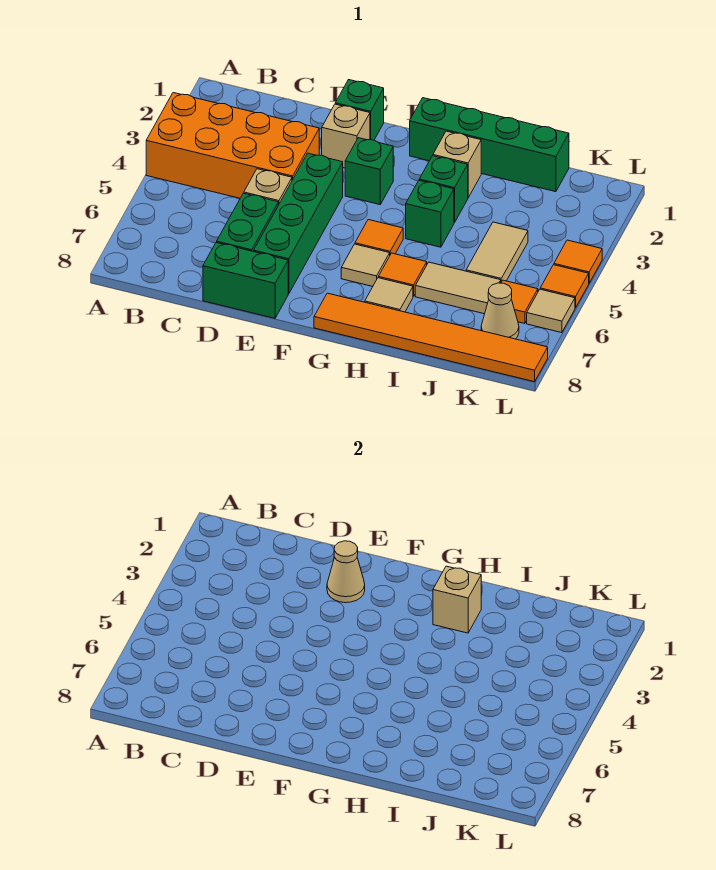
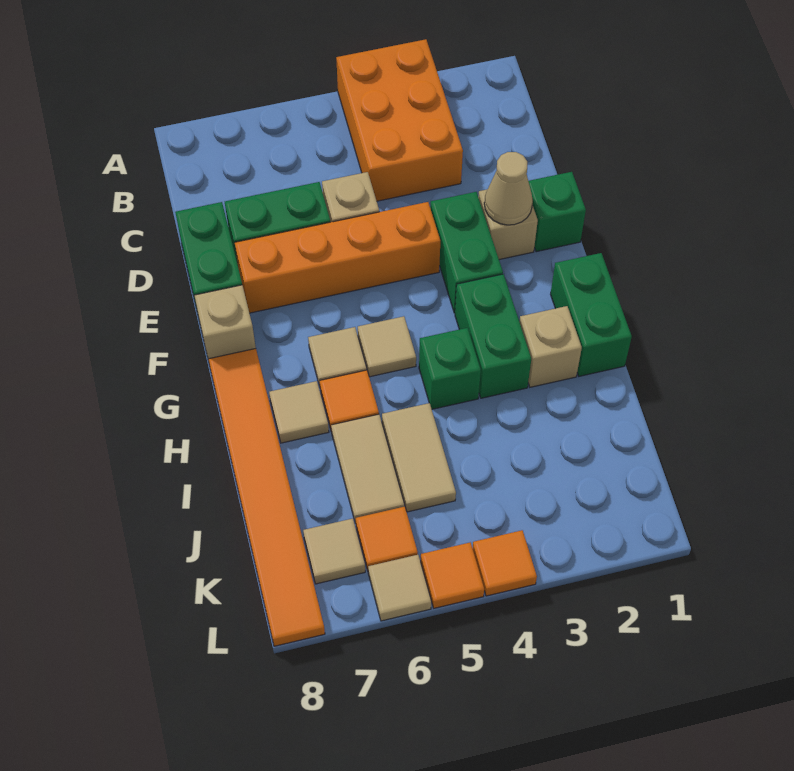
orange brick A3:D4 level 1 -> orange brick A3:C4 level 1
green brick E4:E7 level 1 -> orange brick E4:E7 level 1
green brick F3 level 1 -> green brick E3:F3 level 1
green brick G1:J1 level 1 -> green brick G1:H1 level 1
orange tile G5 level 1 -> tan tile G5 level 1
tan brick H2 level 2 -> tan brick F8 level 1
green brick H3 level 1 -> green brick G3:H3 level 1
tan tile J4:J5 level 1 -> tan tile I5:J5 level 1
tan cone K7 level 1 -> tan tile K7 level 1

